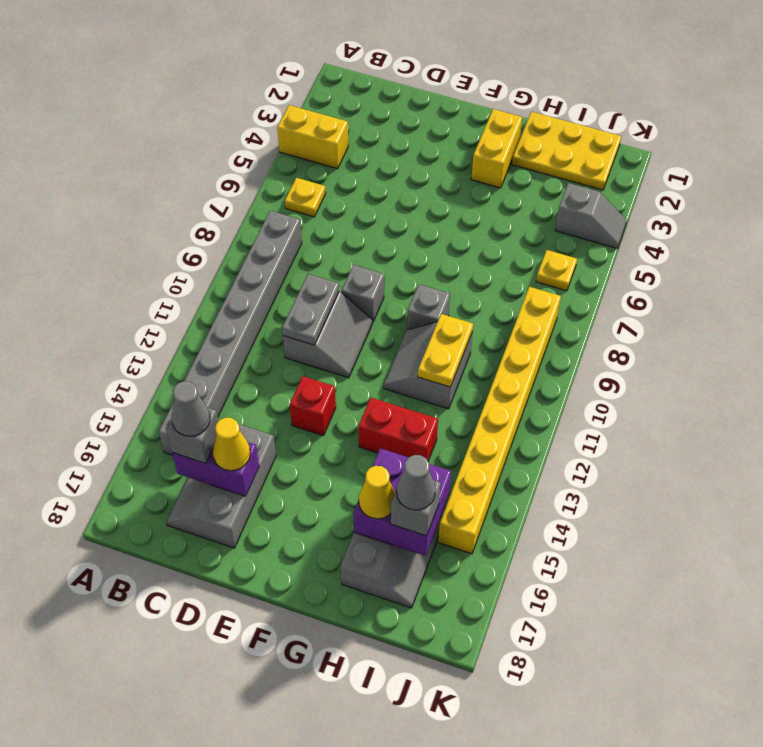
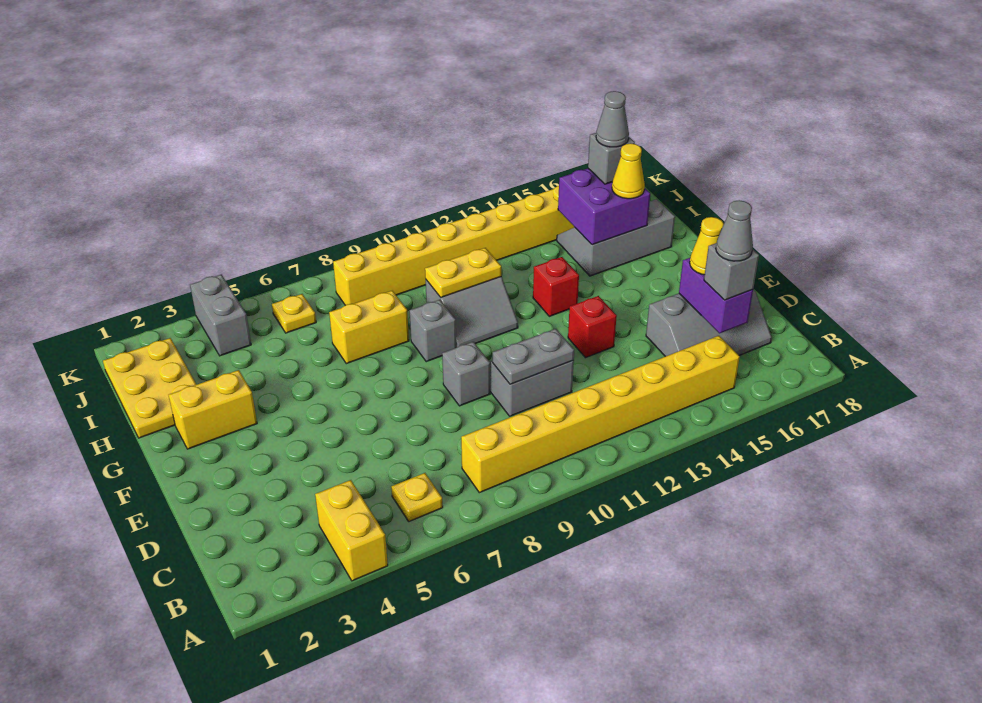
grey brick B8:B15 level 1 -> yellow brick B8:B15 level 1
red brick G13:H13 level 1 -> red brick G13 level 1
none -> yellow brick H7:H8 level 1
grey slope J4:K4 level 1 top J -> grey brick J4:K4 level 1

